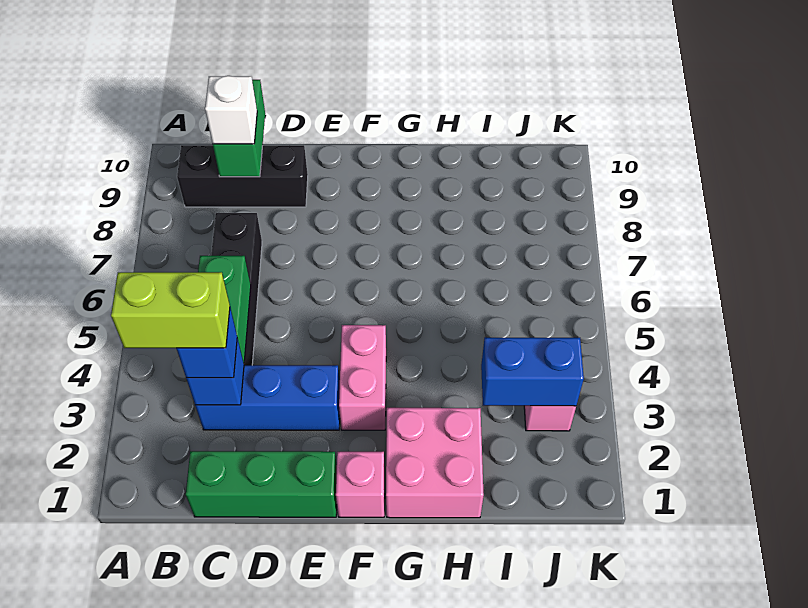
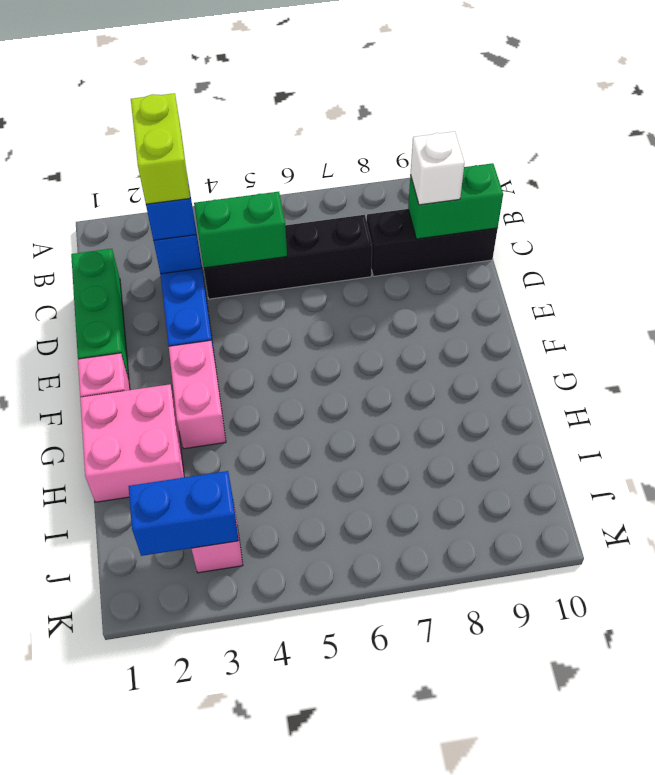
black brick B9:D9 level 1 -> black brick C8:C10 level 1
pink brick F3:F4 level 1 -> pink brick F3:G3 level 1
blue brick I3:J3 level 2 -> blue brick J2:J3 level 2

